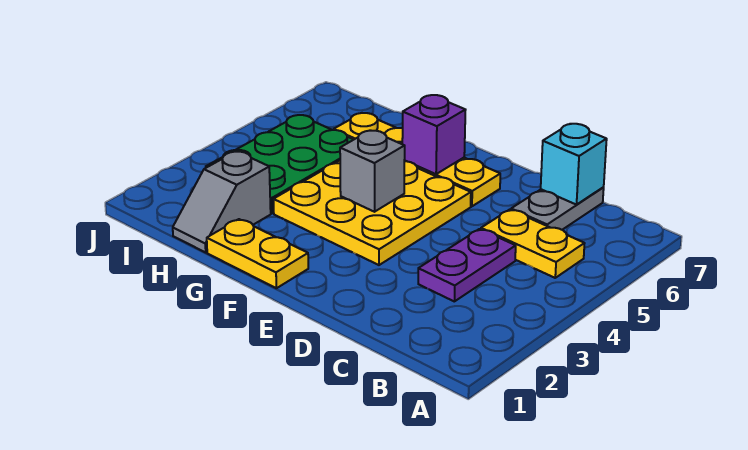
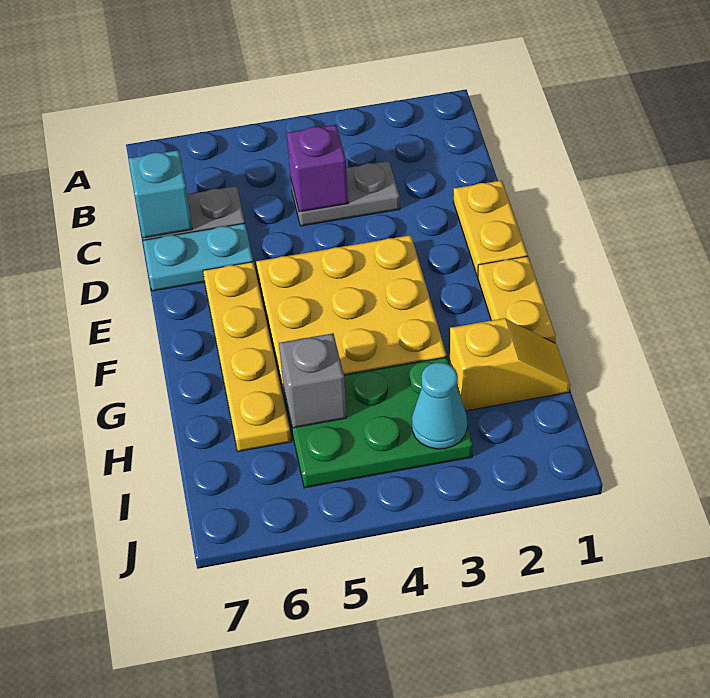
yellow plate B5:C5 level 1 -> yellow plate D1:E1 level 1
purple plate C3:C4 level 1 -> grey plate C3:C4 level 1
none -> cyan plate D6:D7 level 1
grey brick F4 level 2 -> grey brick H5 level 2
purple brick F6 level 2 -> purple brick C4 level 2
grey slope H1:H2 level 1 top 2 -> yellow slope H1:H2 level 1 top 2
none -> cyan cone I3 level 2

